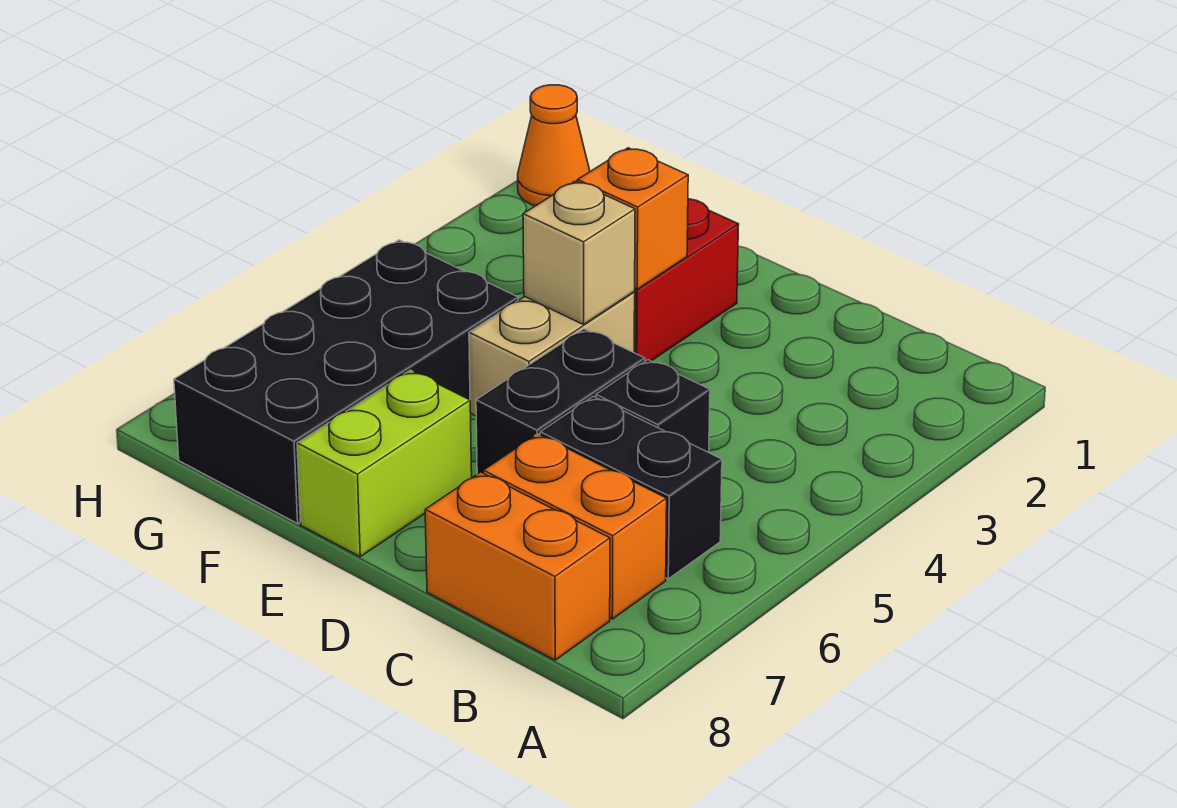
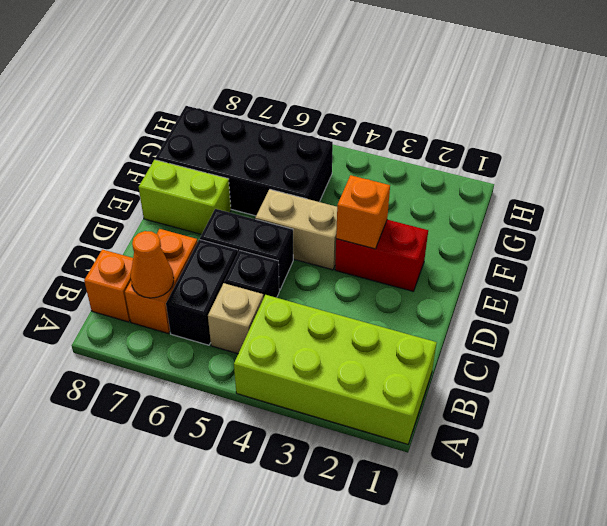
none -> lime brick A1:B4 level 1
orange brick B8:C8 level 1 -> orange brick B8 level 1
tan brick E4 level 2 -> tan brick B5 level 1
orange cone H1 level 1 -> orange cone B7 level 2

